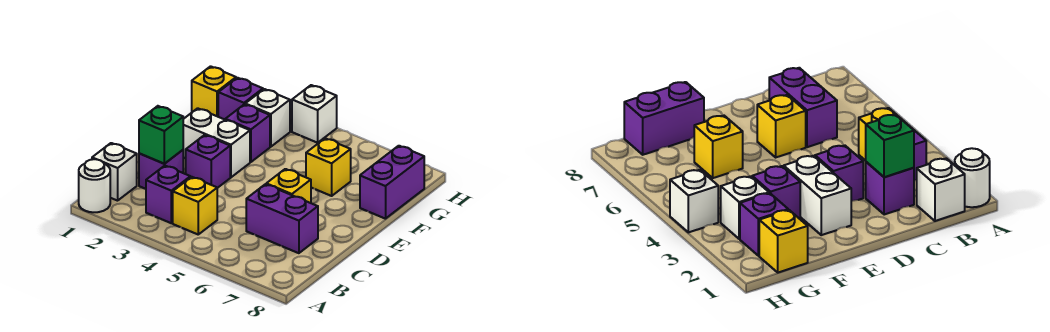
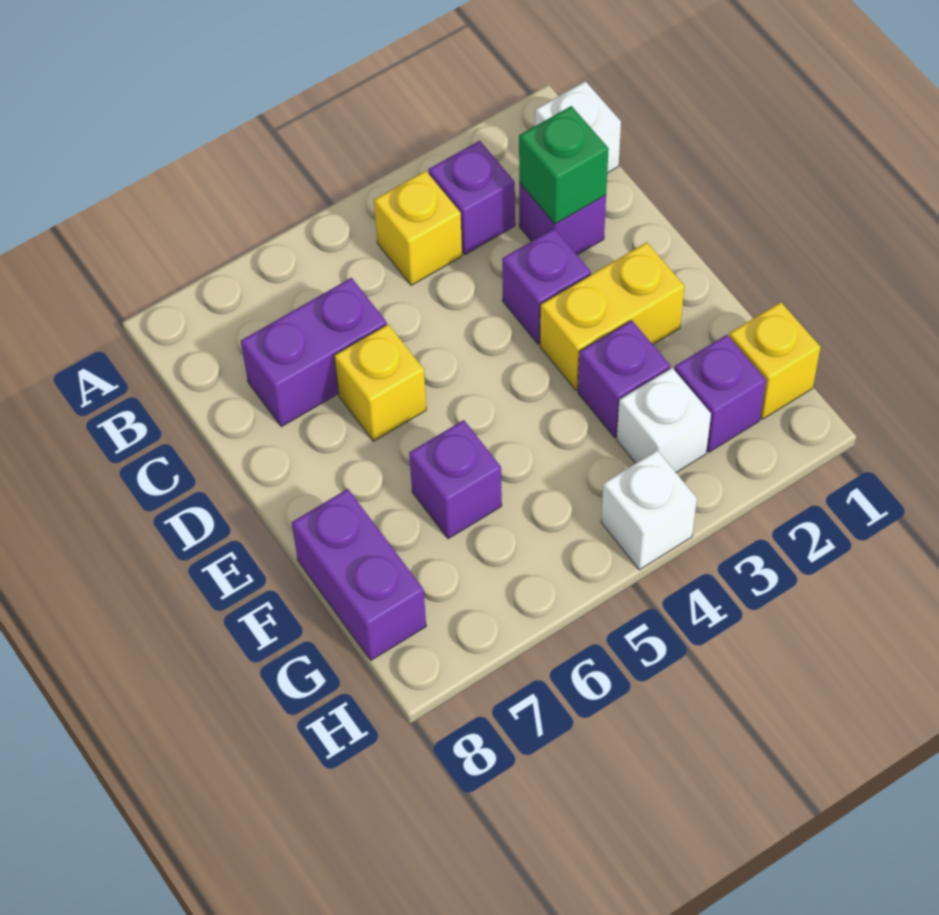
white round brick A1 level 1 -> none
white brick E2:E3 level 1 -> yellow brick E2:E3 level 1
yellow brick F6 level 1 -> purple brick F6 level 1

